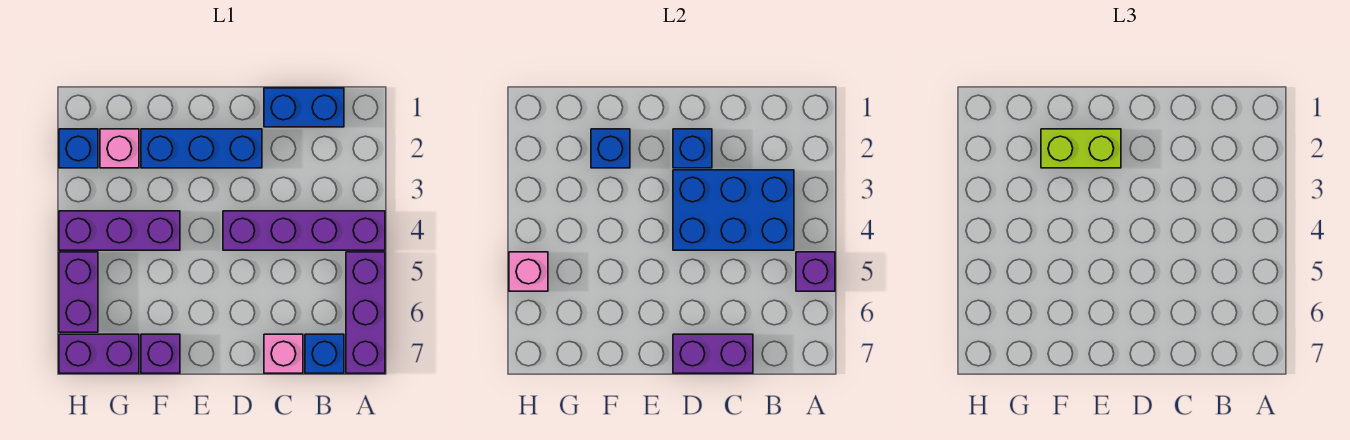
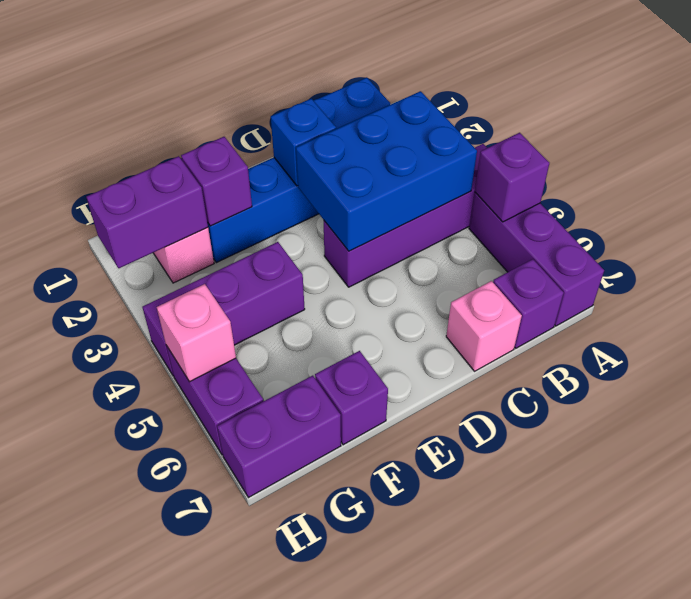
blue brick B7 level 1 -> purple brick B7 level 1
purple brick C7:D7 level 2 -> purple brick G2:H2 level 2
lime brick E2:F2 level 3 -> none
blue brick F2 level 2 -> purple brick F2 level 2
blue brick H2 level 1 -> none

